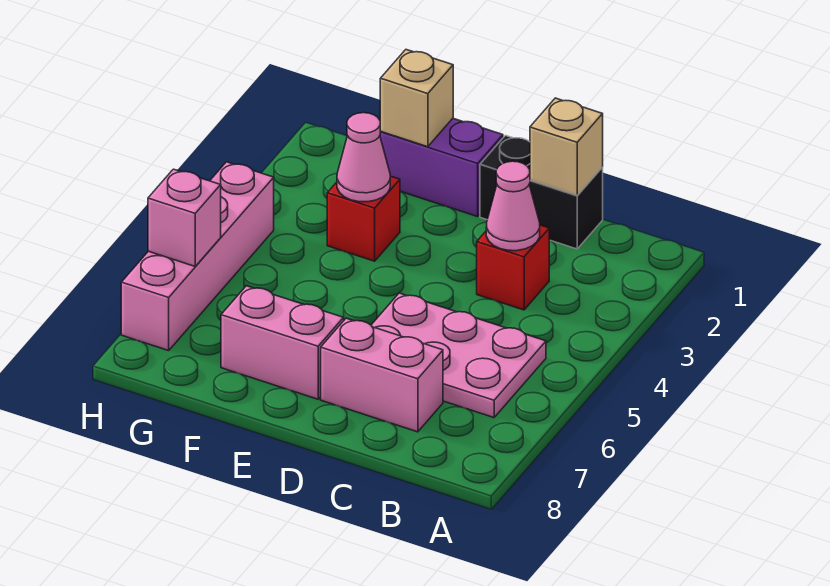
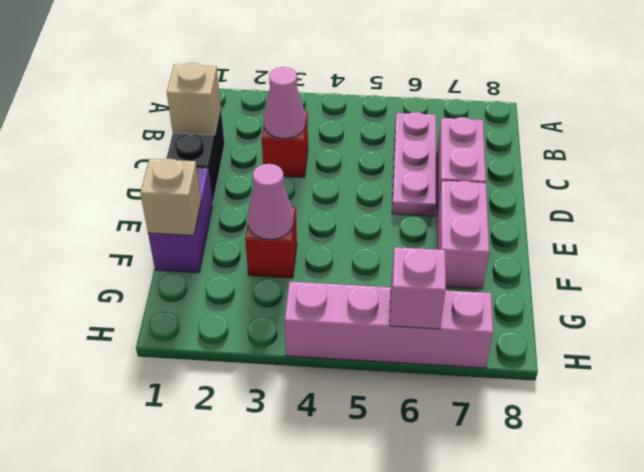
pink plate B5:D6 level 1 -> pink plate B6:D6 level 1

